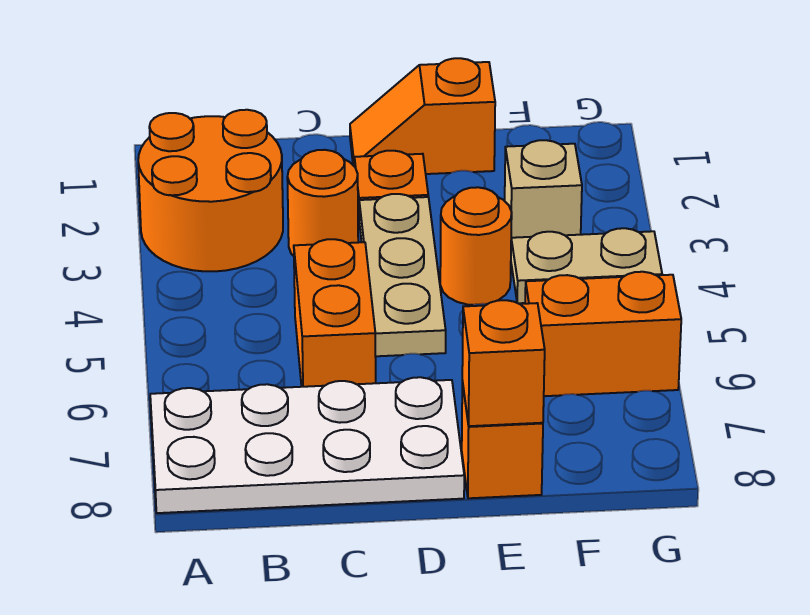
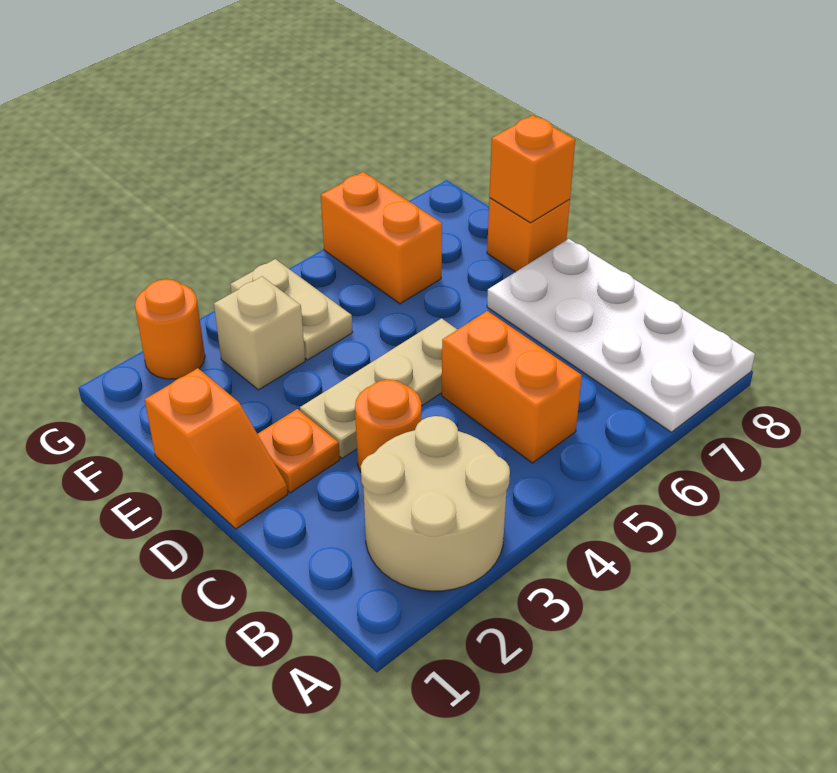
orange round brick A2:B3 level 1 -> tan round brick A2:B3 level 1
orange brick C5:C6 level 1 -> orange brick B5:C5 level 1
orange round brick E4 level 1 -> orange round brick G2 level 1

